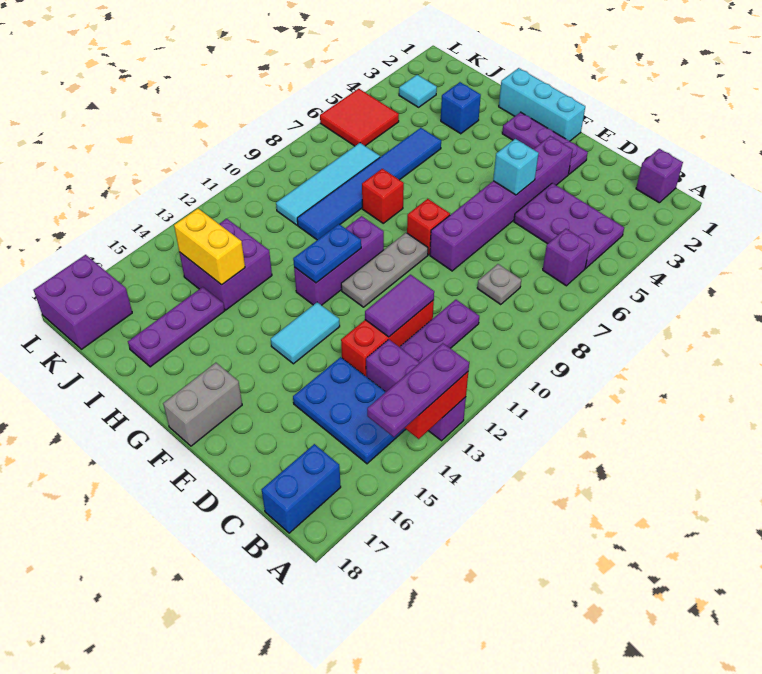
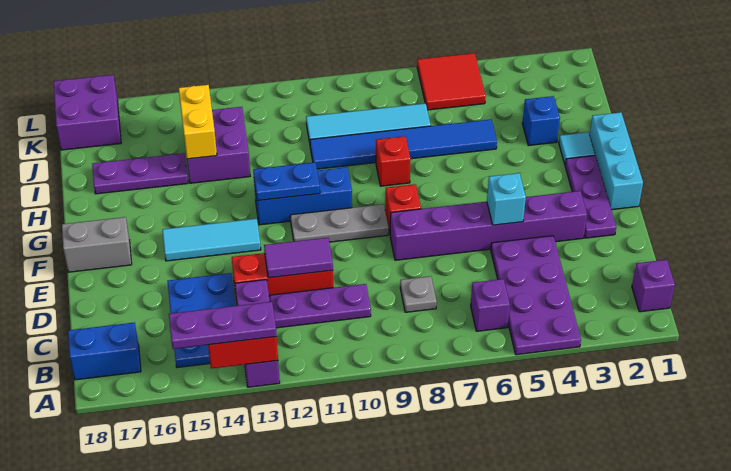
purple plate B4:D5 level 1 -> purple plate A4:D5 level 1
cyan tile F13:F14 level 1 -> cyan tile F13:F15 level 1
purple brick G10:G12 level 1 -> blue brick G10:G12 level 1
cyan tile K3 level 1 -> cyan tile H2 level 1

